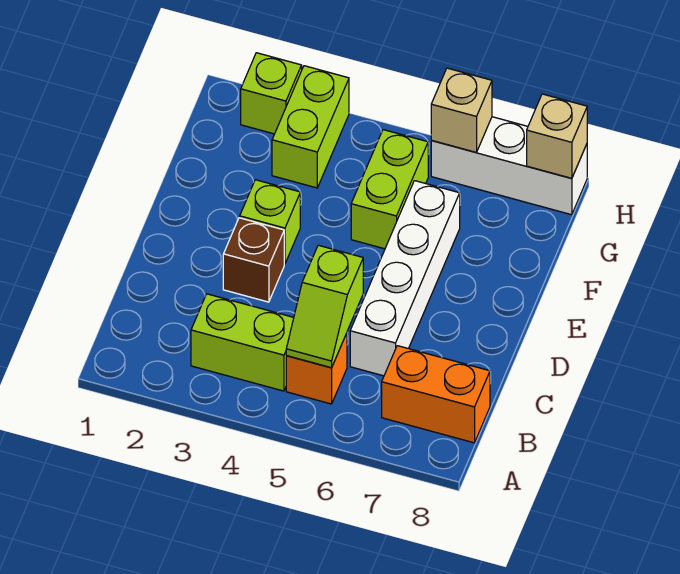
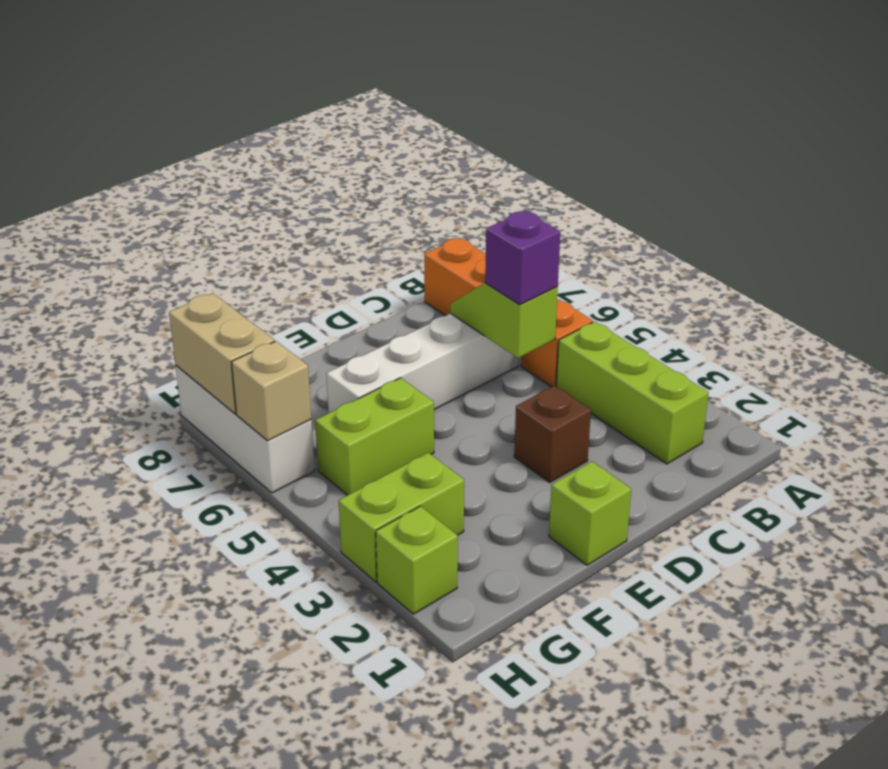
lime brick B3:B4 level 1 -> lime brick B2:B4 level 1
lime slope B5:C5 level 2 top C -> lime slope C5:C6 level 2 top 5
none -> purple brick C5 level 3
lime brick E3 level 1 -> lime brick E1 level 1
tan brick H8 level 2 -> tan brick H7:H8 level 2

